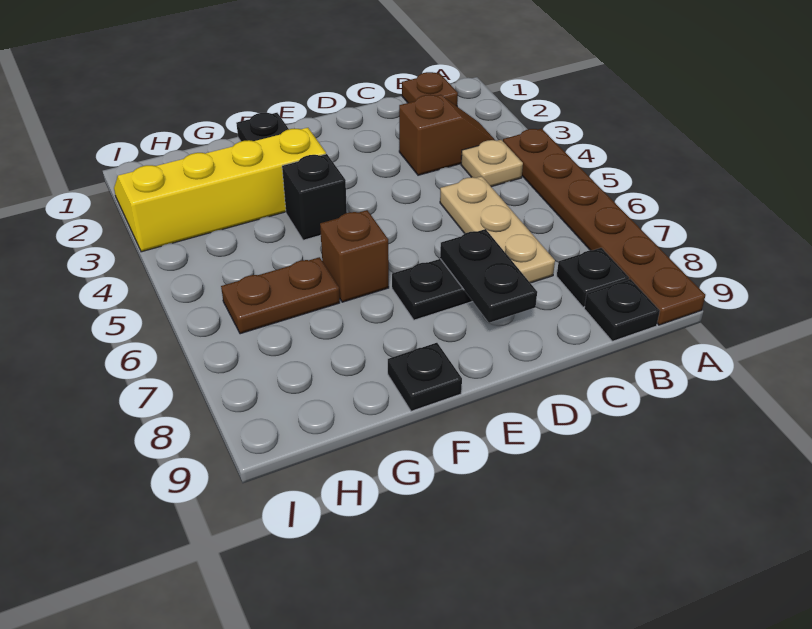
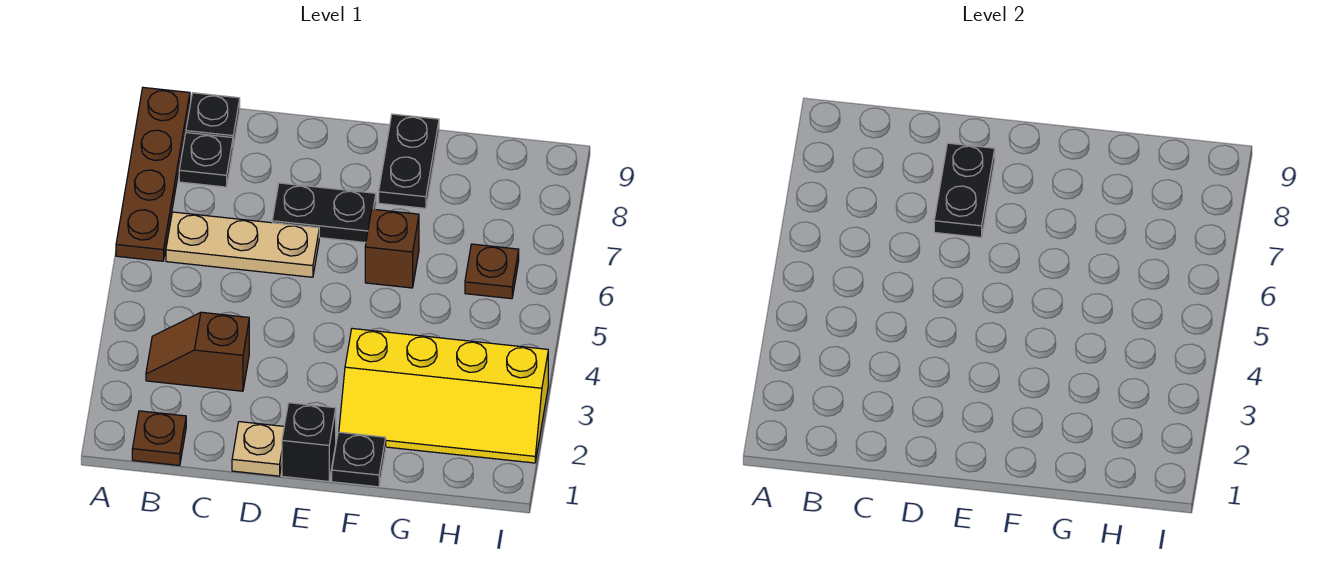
brown plate A4:A9 level 1 -> brown plate A6:A9 level 1
tan plate B4 level 1 -> tan plate D1 level 1
tan plate C5:C7 level 1 -> tan plate B6:D6 level 1
black brick F4 level 1 -> black brick E1 level 1
black plate F9 level 1 -> black plate F8:F9 level 1
brown plate G6:H6 level 1 -> brown plate H6 level 1

